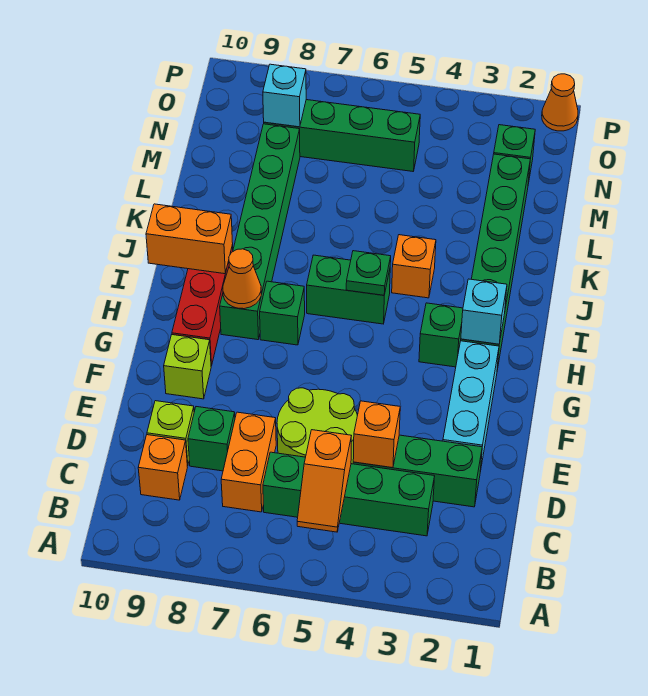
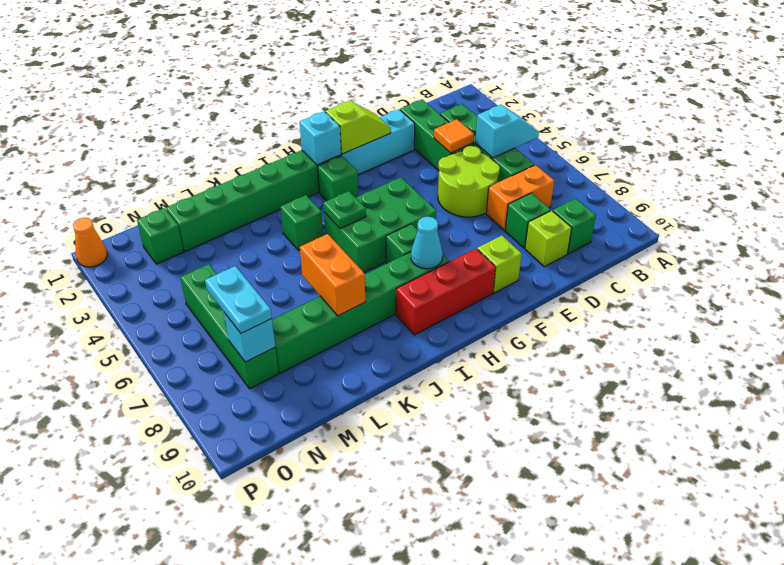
orange slope B5:C5 level 2 top C -> cyan slope B5:C5 level 2 top C
orange brick C9 level 1 -> green brick C9 level 1
orange brick D4 level 2 -> orange tile D4 level 2
none -> lime slope F2:G2 level 2 top G
orange cone H8 level 2 -> cyan cone H8 level 2
green brick I5:I6 level 1 -> green brick G5:I6 level 1
orange brick I9:I10 level 2 -> orange brick K7:K8 level 2
orange brick J4 level 1 -> green brick J4 level 1
none -> cyan plate N7:N8 level 3

